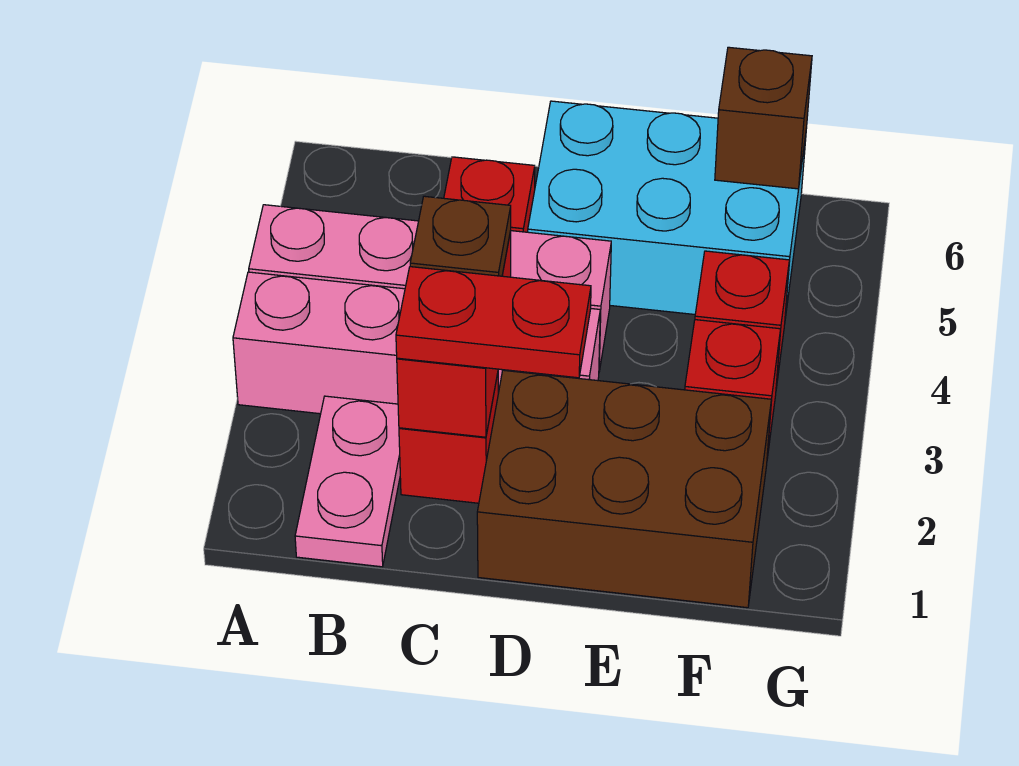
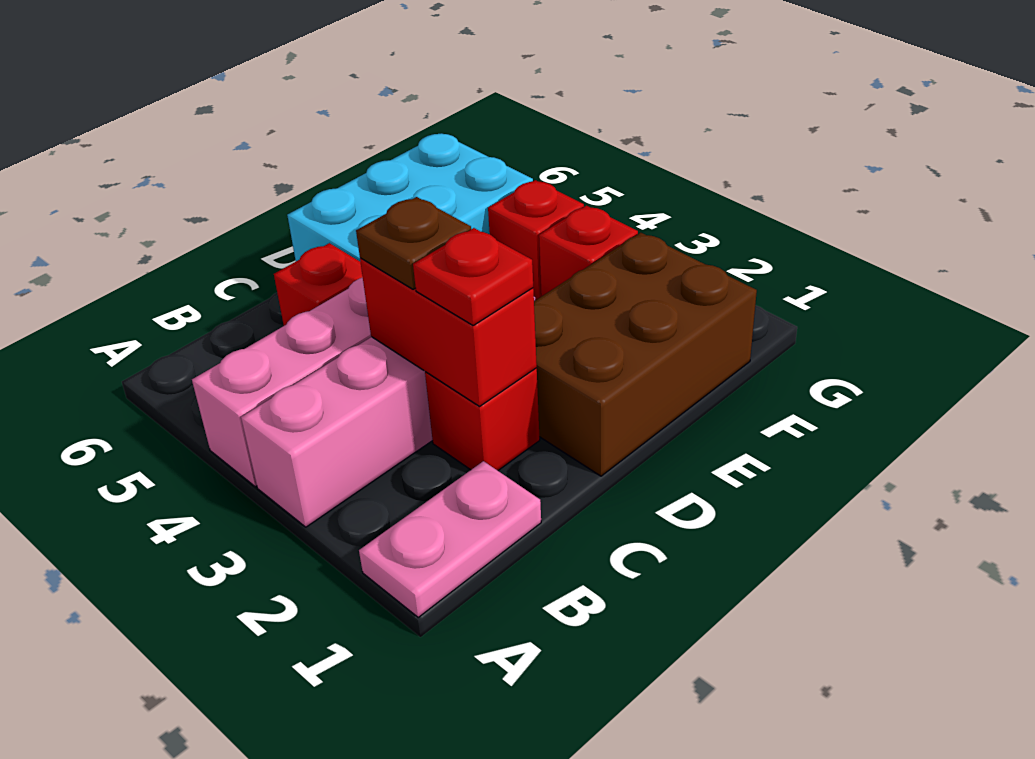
pink plate B1:B2 level 1 -> pink plate A1:B1 level 1
red plate C2:D2 level 3 -> red plate C2 level 3
brown brick F6 level 2 -> none

